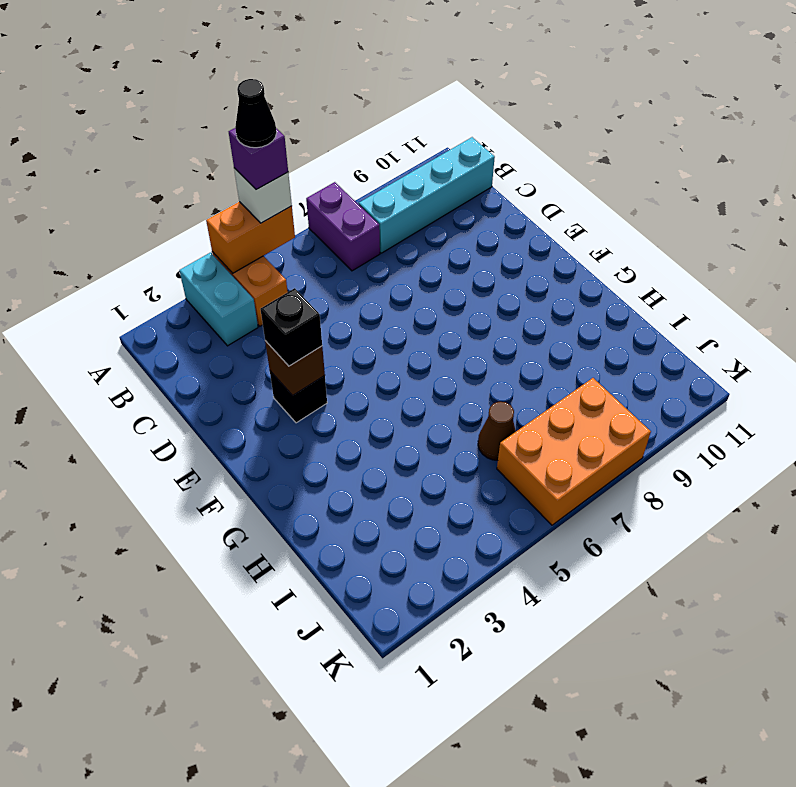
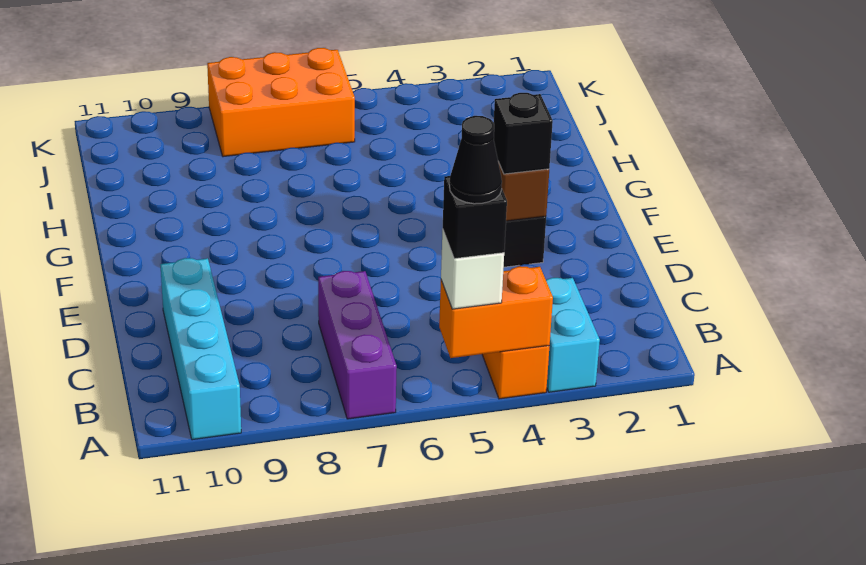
purple brick A5 level 4 -> black brick A5 level 4
purple brick A7:B7 level 1 -> purple brick A7:C7 level 1
cyan brick B8:B11 level 1 -> cyan brick A10:D10 level 1
brown cone I6 level 1 -> none

